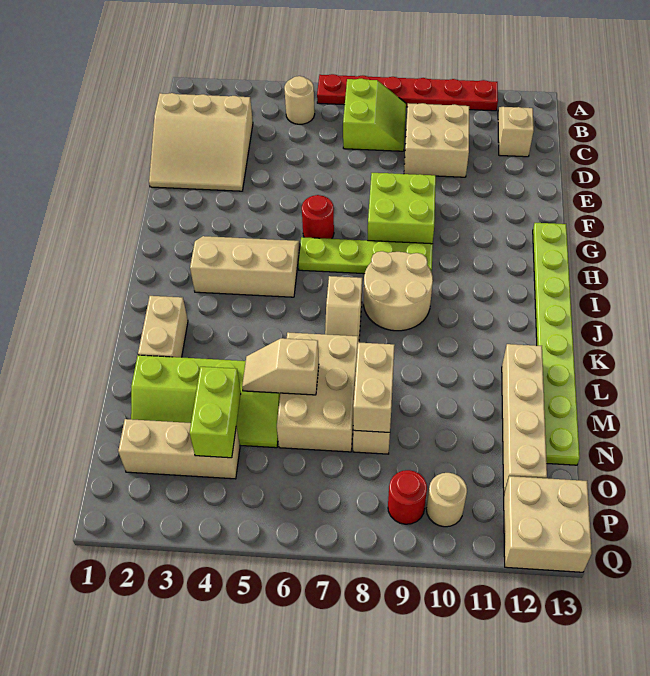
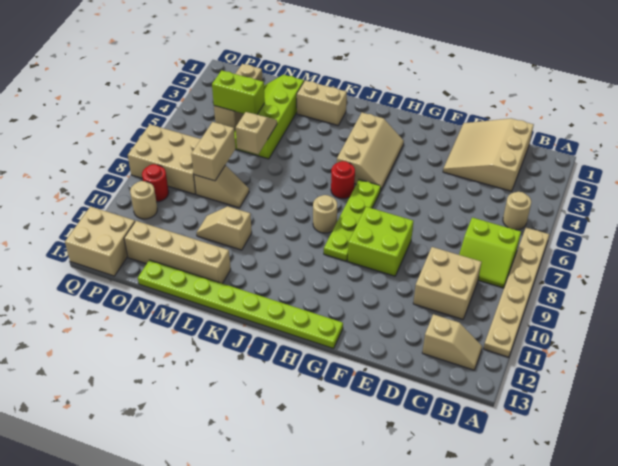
red plate A6:A11 level 1 -> tan plate A6:A11 level 1
red round brick G6 level 1 -> red round brick I6 level 1
tan round brick I8:J9 level 1 -> tan round brick I8 level 1
tan slope J7:K7 level 1 top J -> tan slope L10:M10 level 1 top L
tan brick L6:N7 level 1 -> tan brick O7:Q8 level 1
tan brick M8:N8 level 2 -> tan brick N7:N8 level 2

